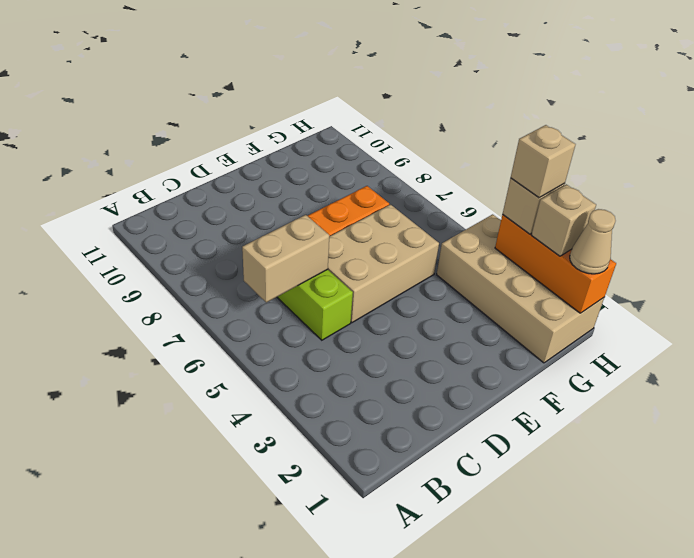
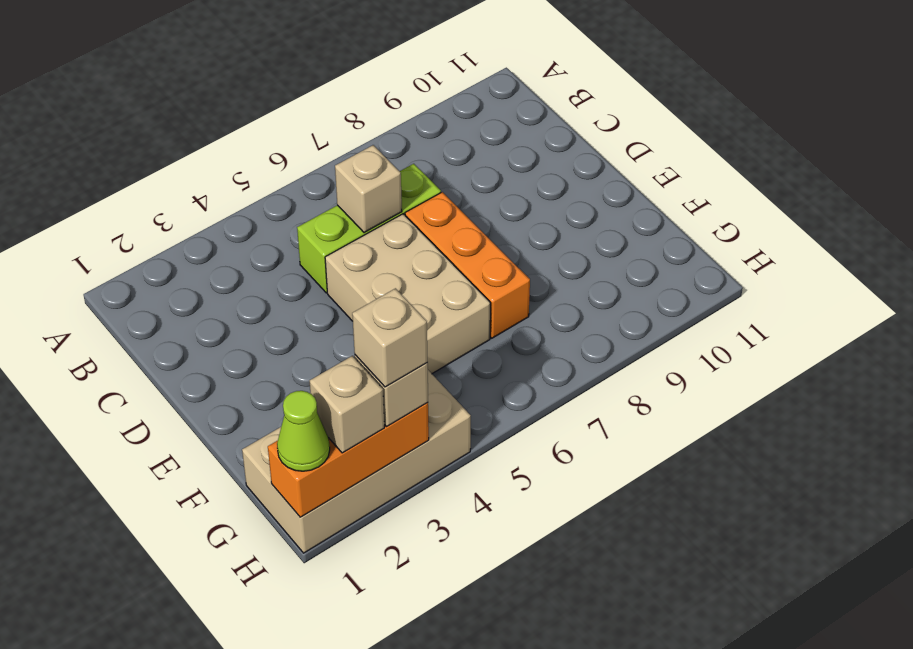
tan brick B6:C6 level 2 -> tan brick C6 level 2
tan cone H1 level 3 -> lime cone H1 level 3

